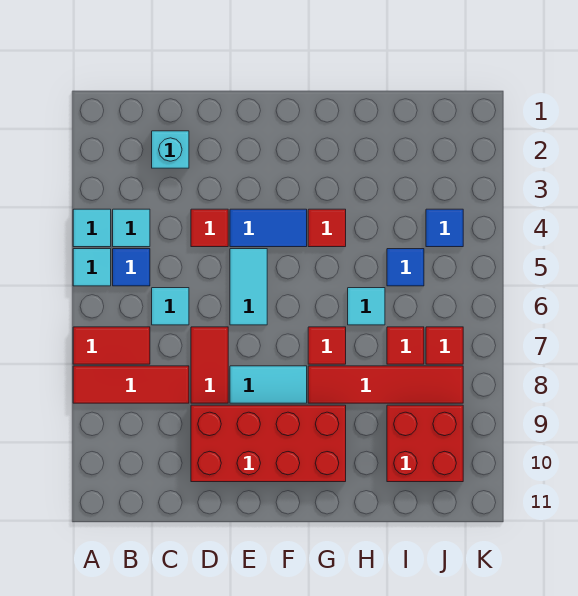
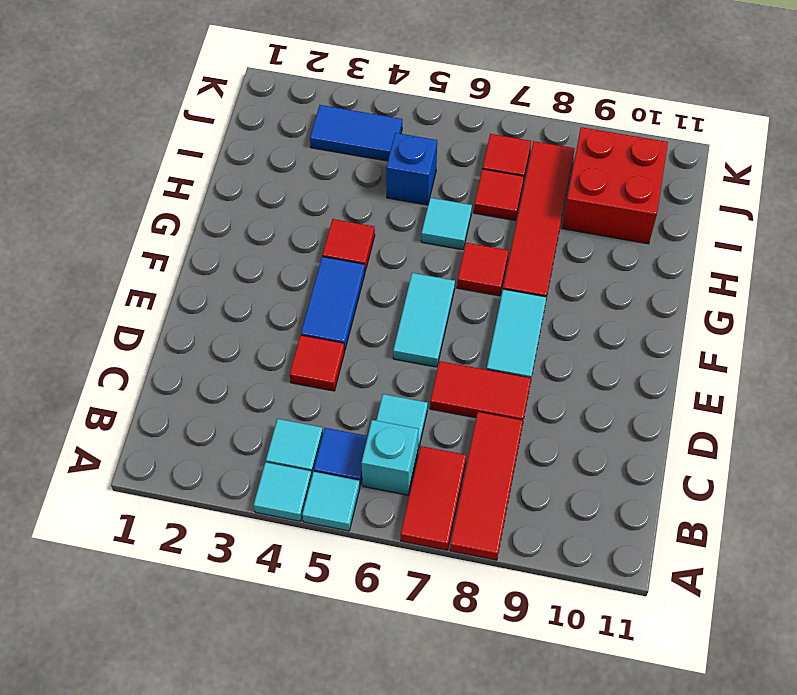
cyan brick C2 level 1 -> cyan brick B6 level 1
red brick D9:G10 level 1 -> none
cyan tile E5:E6 level 1 -> cyan tile E6:F6 level 1
blue tile I5 level 1 -> blue brick I5 level 1
blue tile J4 level 1 -> blue tile J3:J4 level 1

